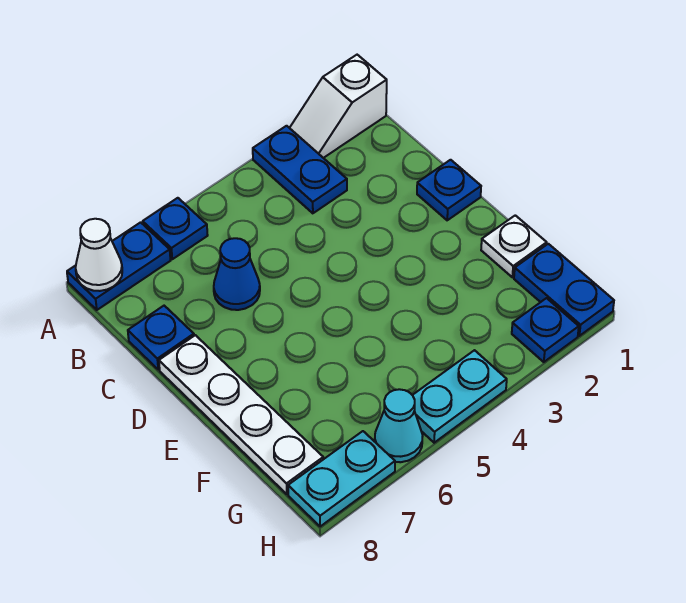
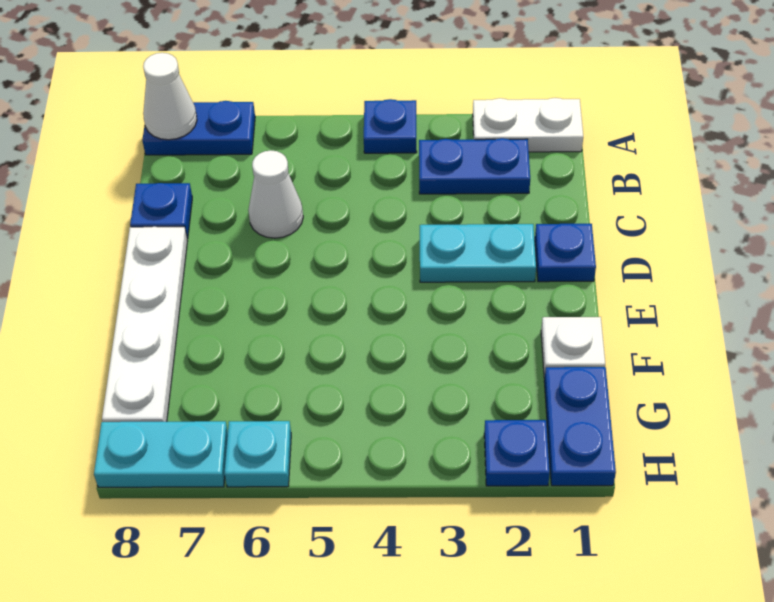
white slope A1:A2 level 1 top 1 -> white plate A1:A2 level 1
blue plate A3:B3 level 1 -> blue plate B2:B3 level 1
blue plate A6 level 1 -> blue plate A4 level 1
blue cone C6 level 1 -> white cone C6 level 1
cyan plate H4:H5 level 1 -> cyan plate D2:D3 level 1
cyan cone H6 level 1 -> cyan plate H6 level 1

